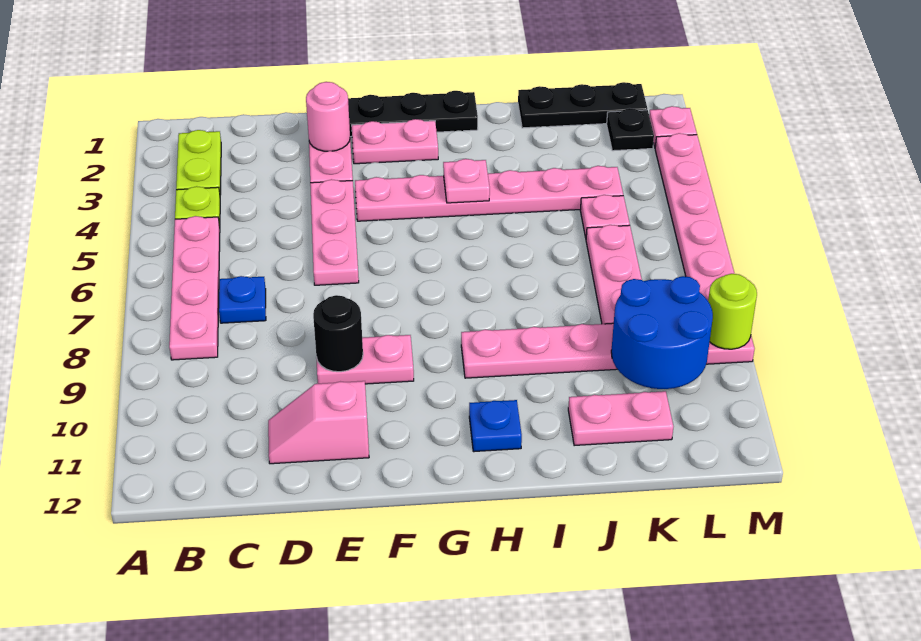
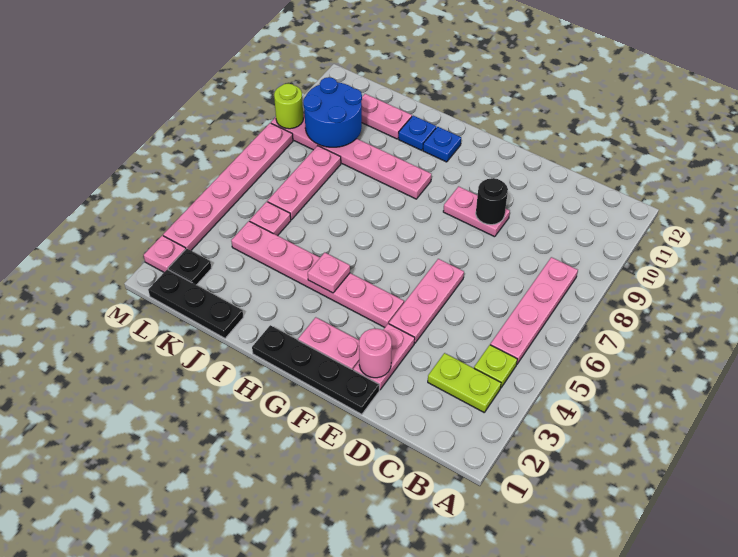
lime plate B2:B3 level 1 -> lime plate B3:C3 level 1
blue plate C7 level 1 -> blue plate I11 level 1
pink slope D11:E11 level 1 top E -> none

